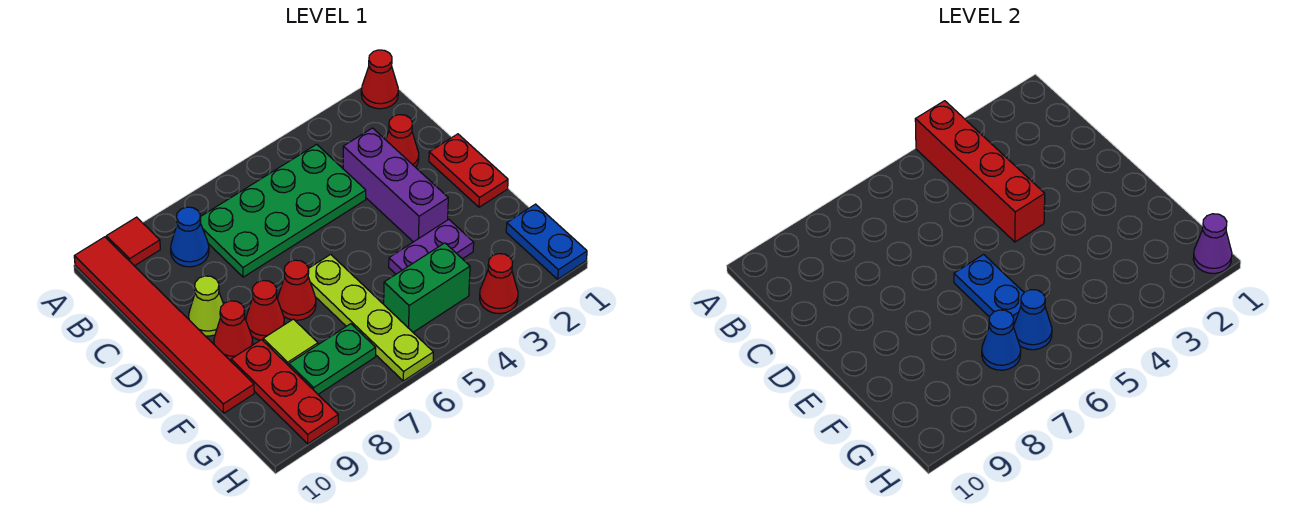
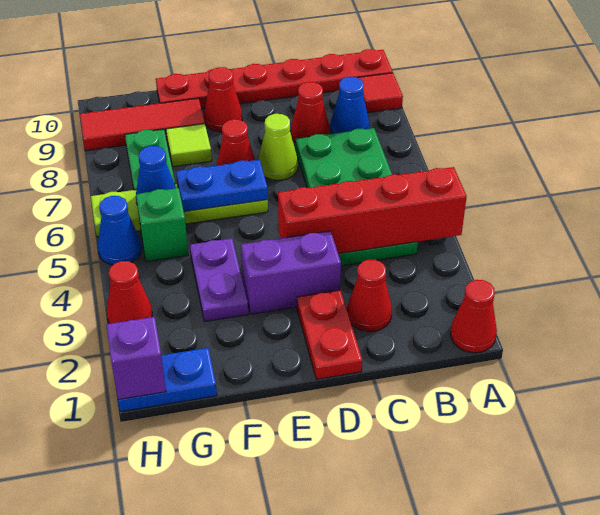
red tile A10:F10 level 1 -> red plate A10:F10 level 1
purple brick C3:E3 level 1 -> purple brick D3:E3 level 1
red plate D1:E1 level 1 -> red plate D1:D2 level 1
lime cone D9 level 1 -> lime cone D7 level 1
red cone E8 level 1 -> red cone C8 level 1
red plate F9:H9 level 1 -> red tile F9:H9 level 1
green brick G4:G5 level 1 -> green brick G5 level 1
blue cone G7 level 2 -> blue cone H5 level 1
purple cone H1 level 2 -> purple brick H1 level 2

